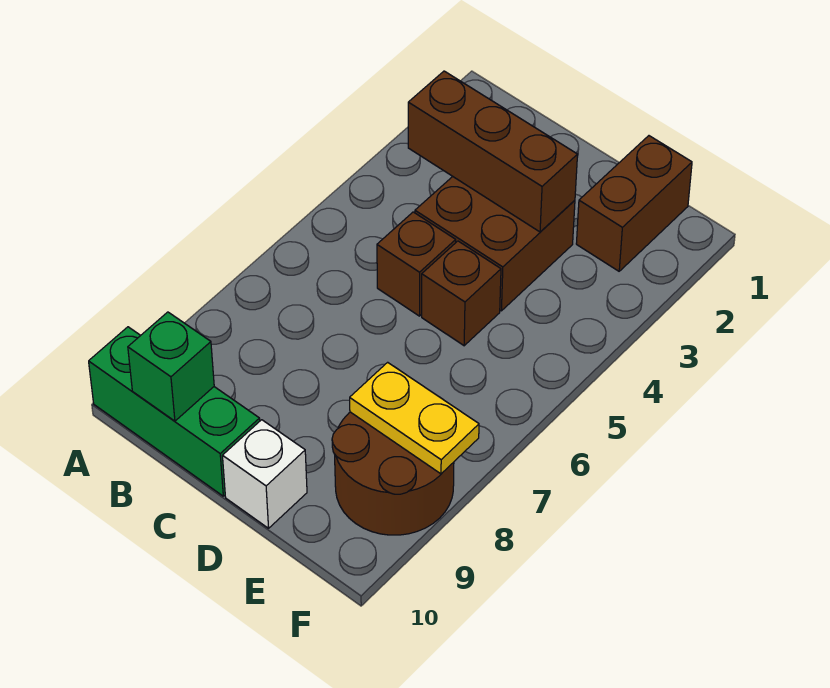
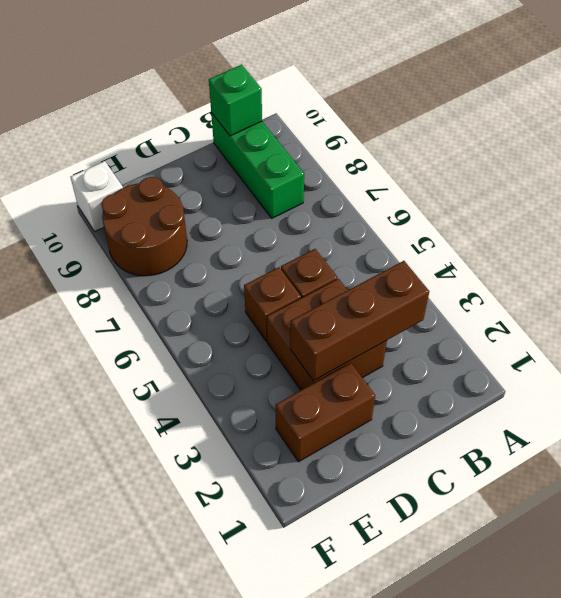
green brick A10:C10 level 1 -> green brick B8:B10 level 1
white brick D10 level 1 -> white brick F10 level 1
brown brick E1:E2 level 1 -> brown brick D2:E2 level 1
yellow plate E8:F8 level 2 -> none

